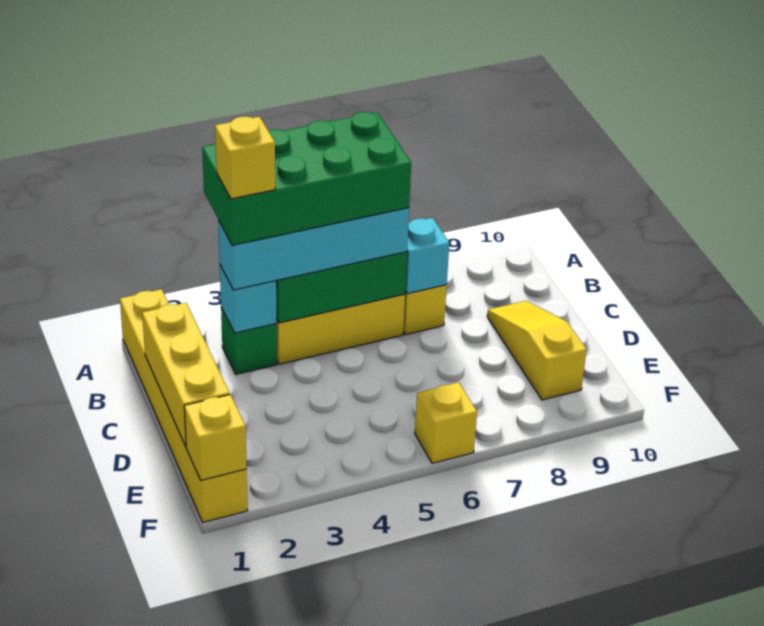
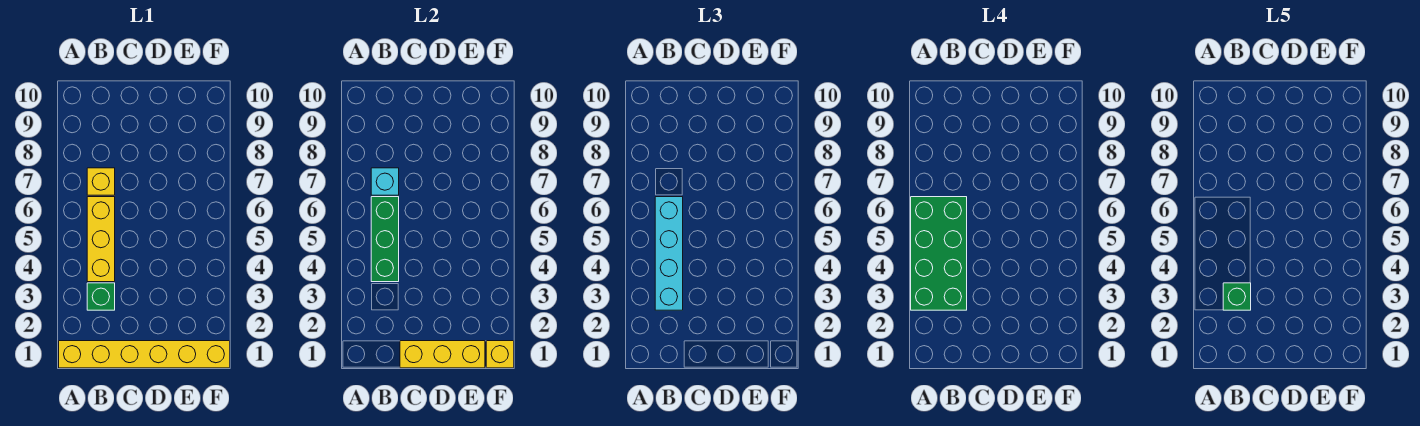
cyan brick B3 level 2 -> none
yellow brick B3 level 5 -> green brick B3 level 5
yellow slope C9:E9 level 1 top E -> none
yellow brick F6 level 1 -> none

